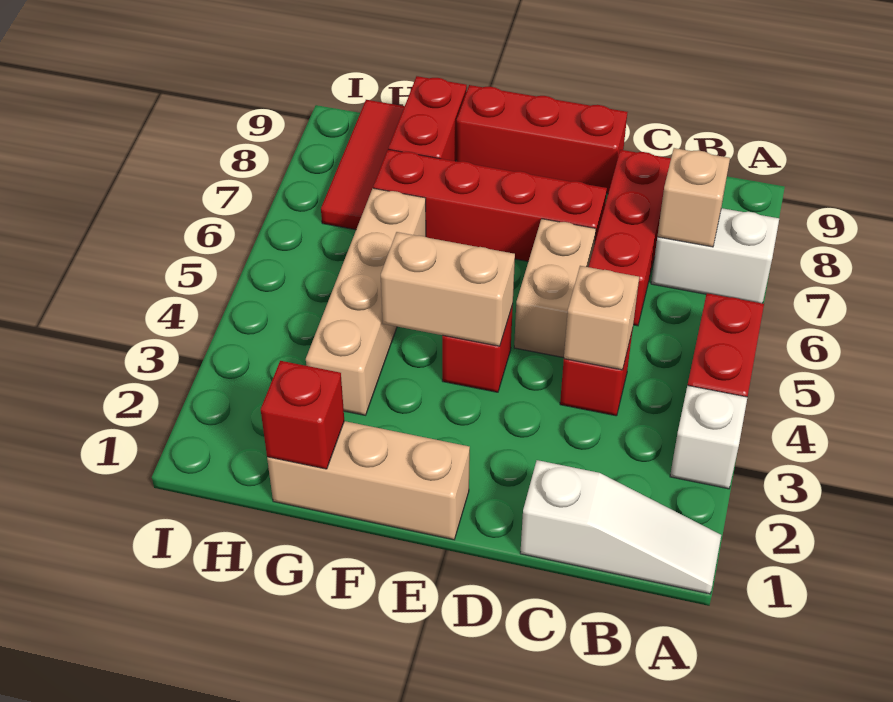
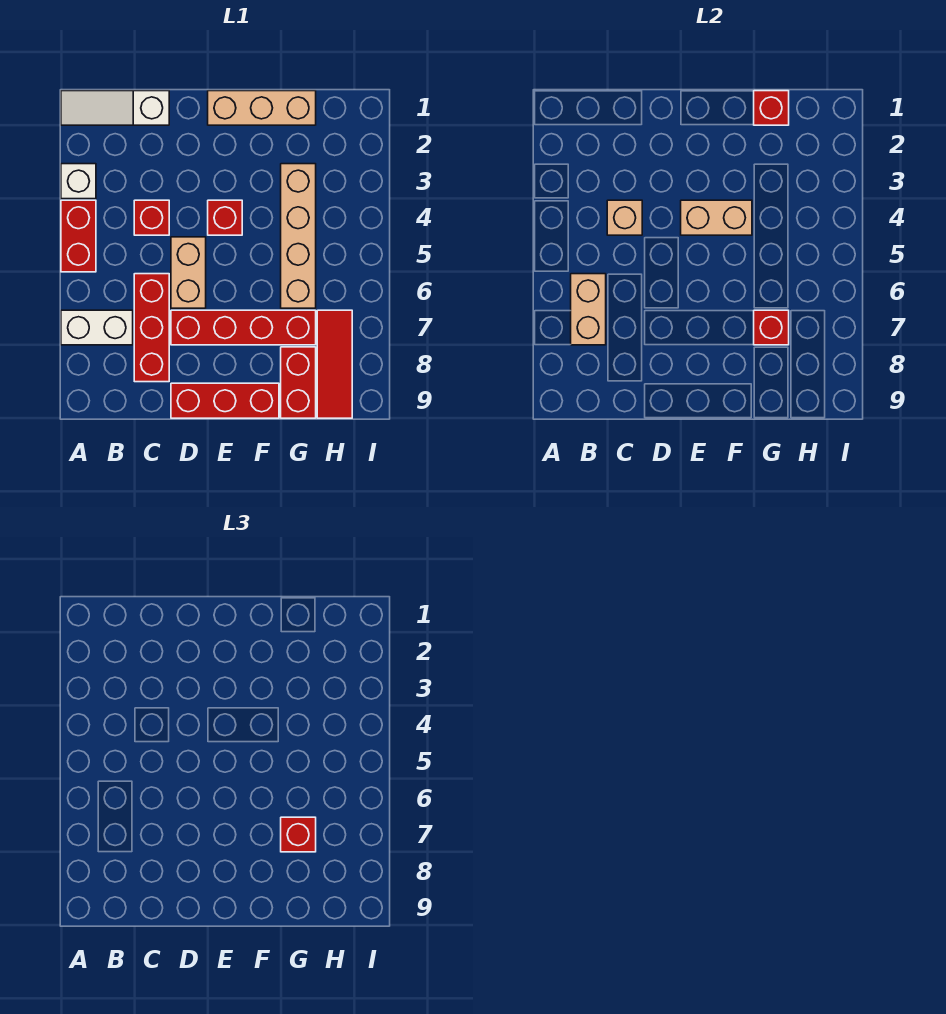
tan brick B7 level 2 -> tan brick B6:B7 level 2
none -> red brick G7 level 2
none -> red brick G7 level 3

